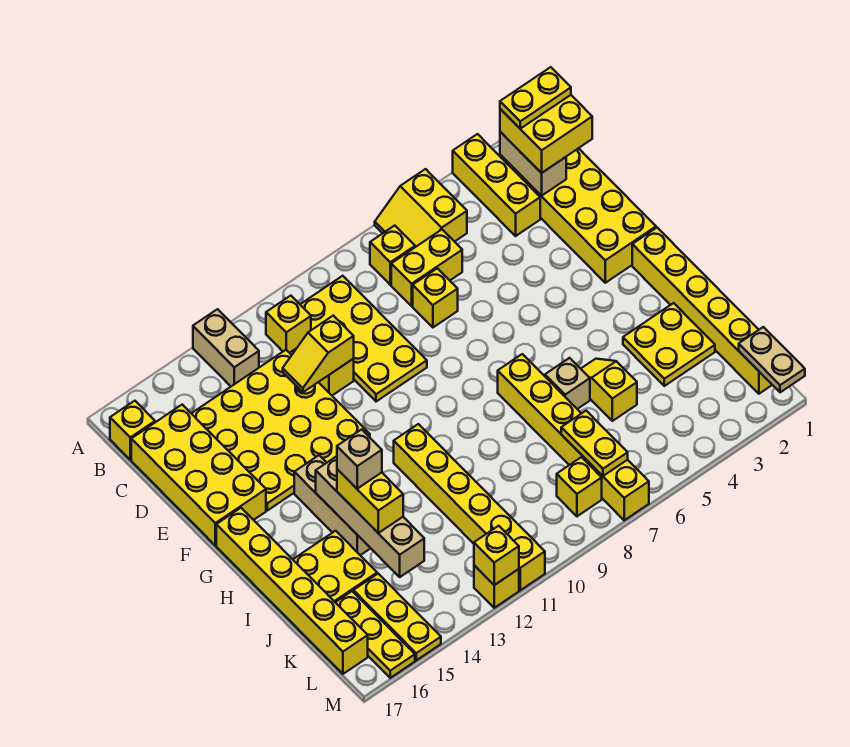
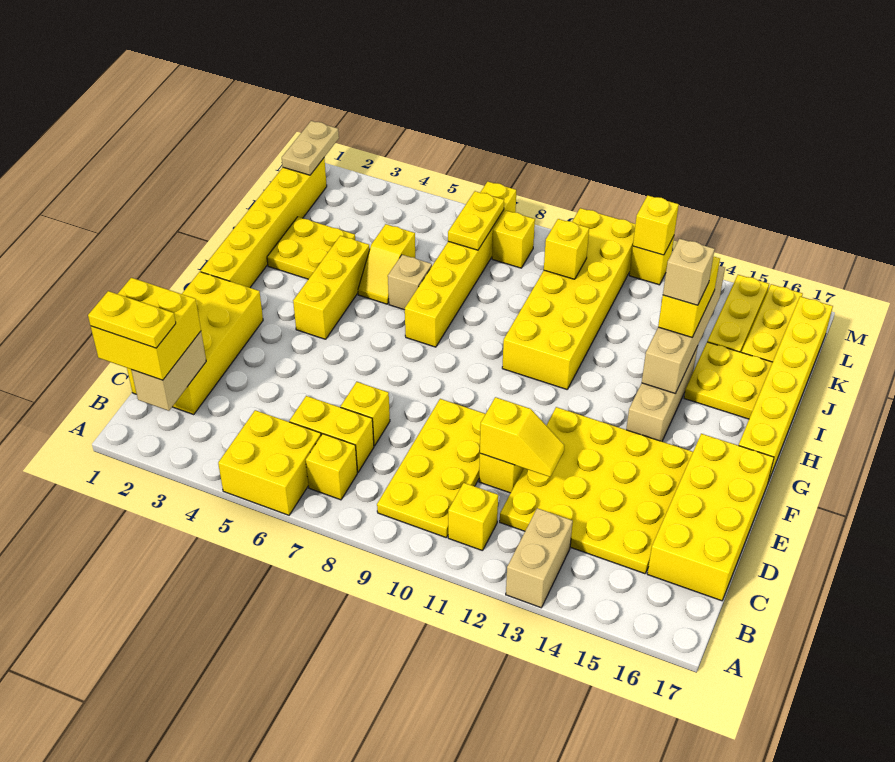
yellow brick A3:C3 level 1 -> yellow brick G4:I4 level 1
yellow slope A5:B6 level 1 top 5 -> yellow brick A5:B6 level 1
yellow brick B17 level 1 -> yellow brick K10 level 2
yellow brick H11:M11 level 1 -> yellow brick H10:M11 level 1

